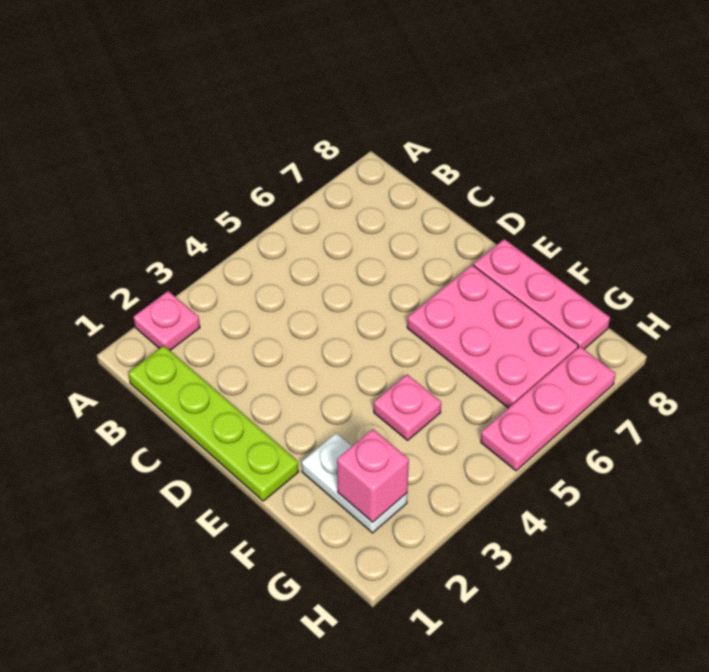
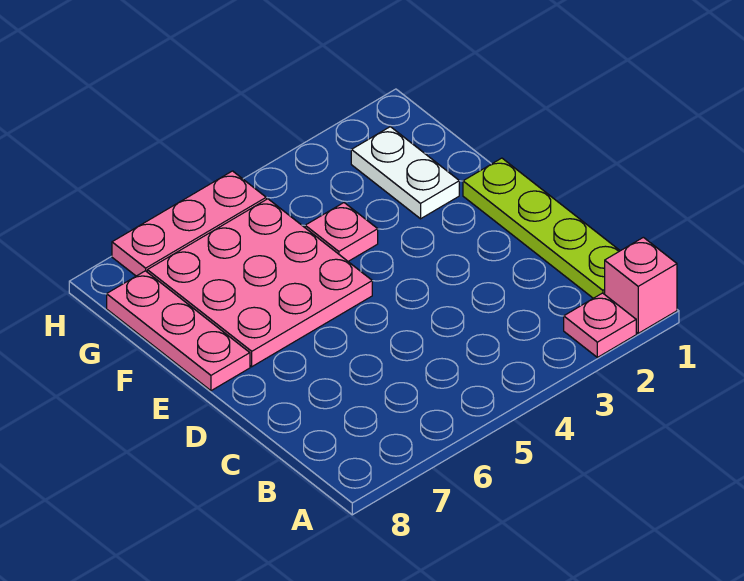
pink plate E6:G7 level 1 -> pink plate E5:G7 level 1
pink brick G2 level 2 -> pink brick A1 level 1

